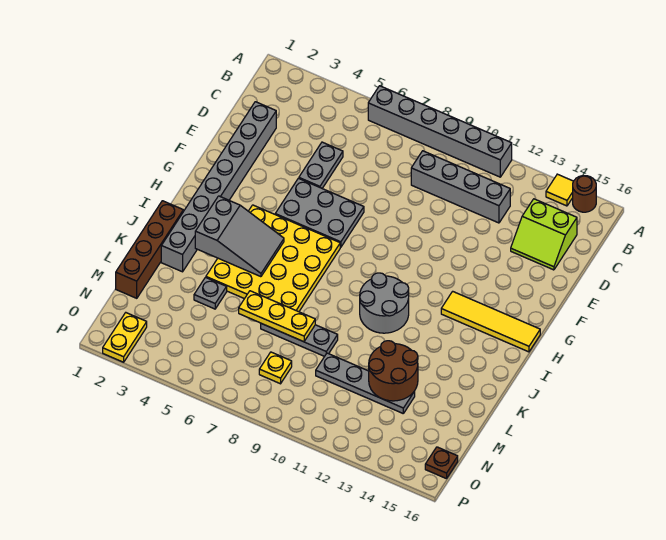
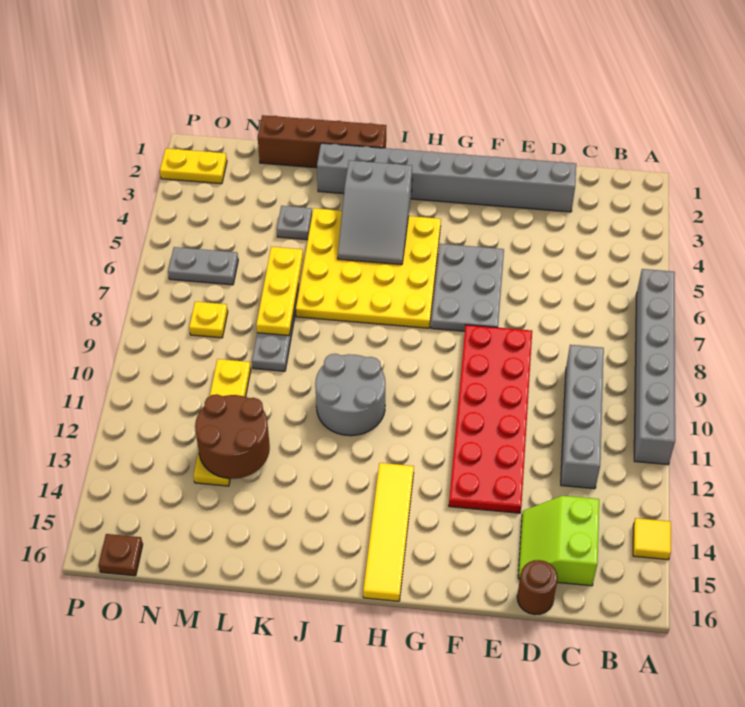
brown round brick A15 level 1 -> brown round brick D16 level 1
grey plate D5:E5 level 1 -> grey plate N6:O6 level 1
none -> red plate E8:F13 level 1
grey plate M10:M13 level 1 -> yellow plate M10:M13 level 1

